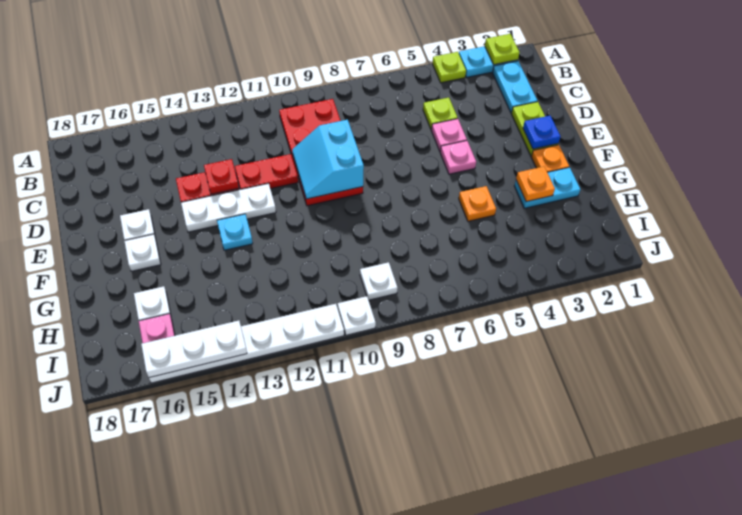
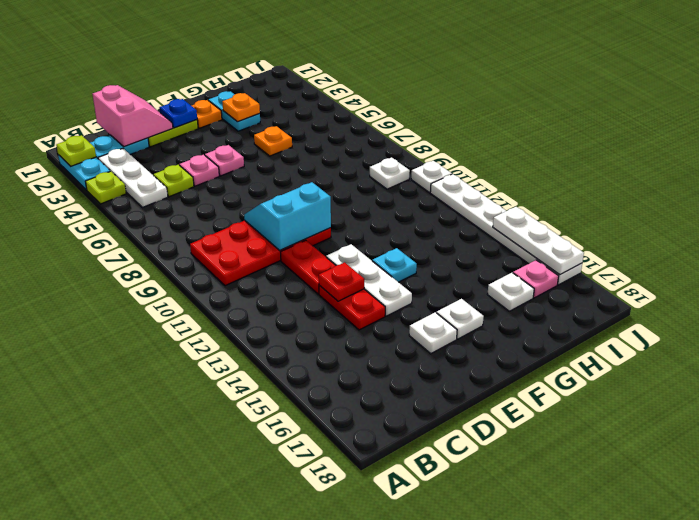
none -> white plate B3:B5 level 1
none -> pink slope C1:D2 level 2 top C
cyan slope D9:E10 level 2 top 9 -> cyan slope D9:E10 level 2 top 10

